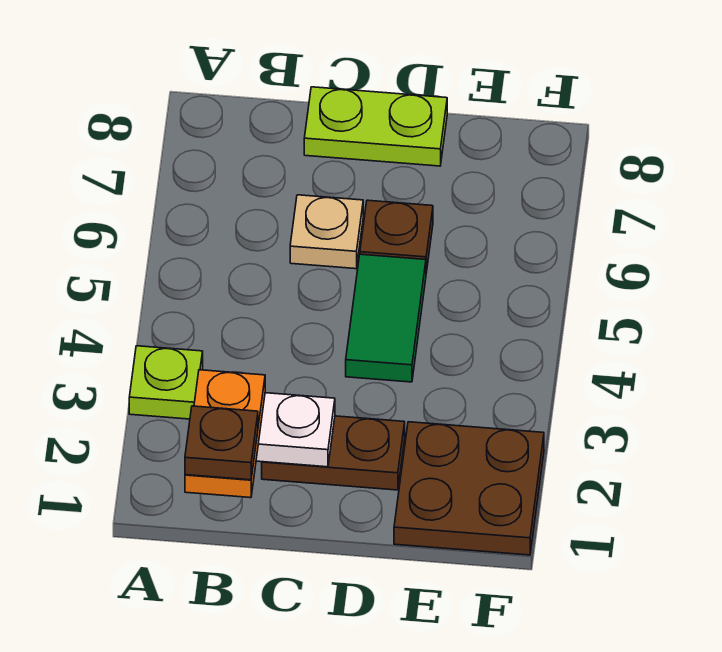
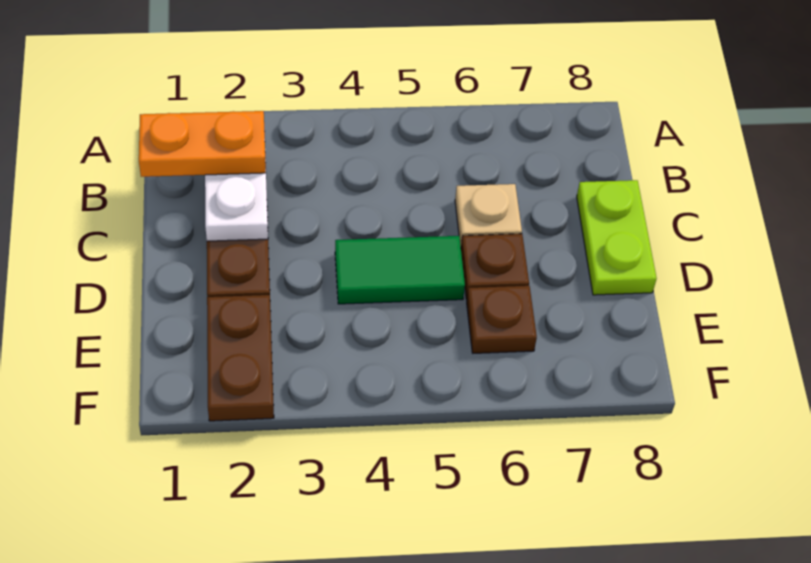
lime plate A3 level 1 -> none
brown plate B1 level 4 -> brown plate E6 level 1
brown plate E1:F2 level 1 -> brown plate E2:F2 level 1

